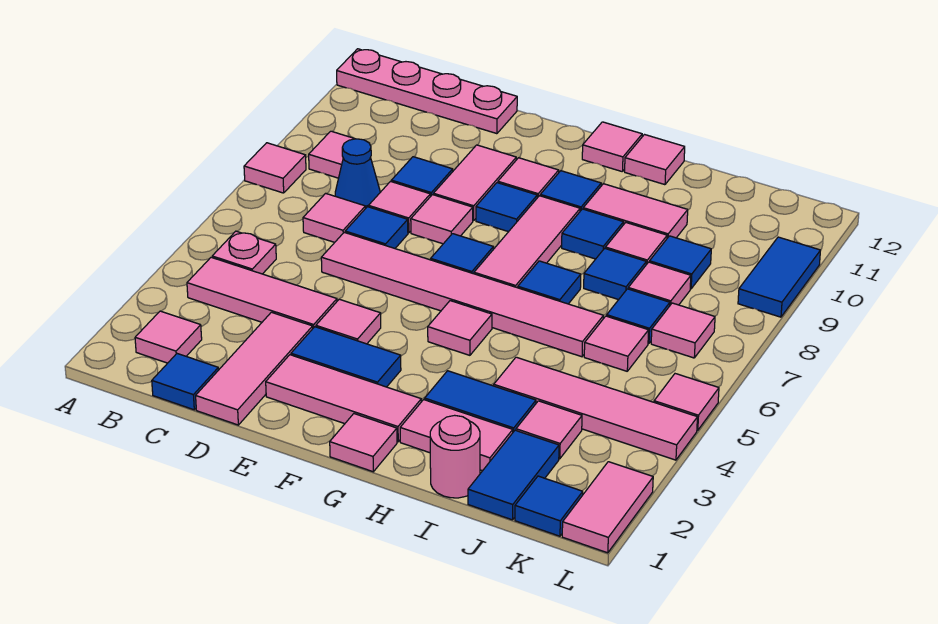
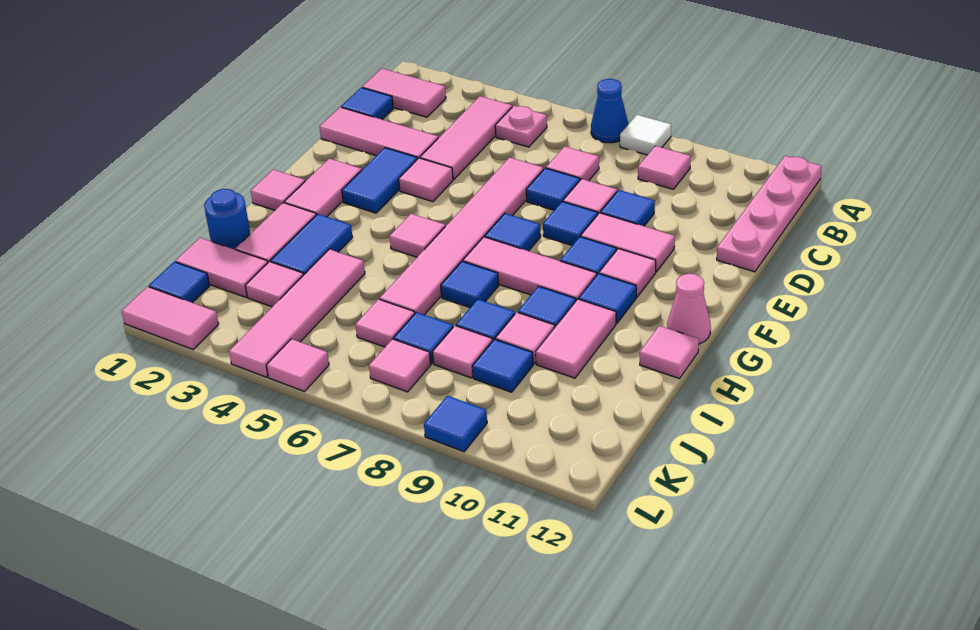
pink tile A8 level 1 -> white tile A8 level 1
pink tile B2 level 1 -> pink tile B1:B2 level 1
blue cone C8 level 1 -> blue cone A7 level 1
pink tile E2:G2 level 1 -> pink tile F2:G2 level 1
pink tile E8 level 1 -> blue tile E8 level 1
pink tile G12 level 1 -> pink cone G12 level 1
pink round brick I1 level 1 -> blue round brick I1 level 1
blue tile J1:J2 level 1 -> pink tile J1:J2 level 1
blue tile L9:L10 level 1 -> blue tile L9 level 1

